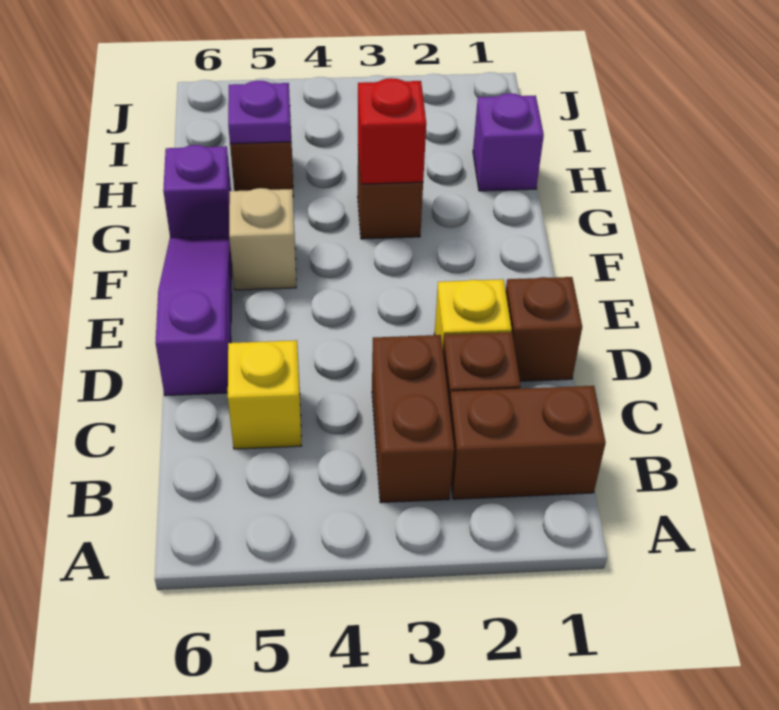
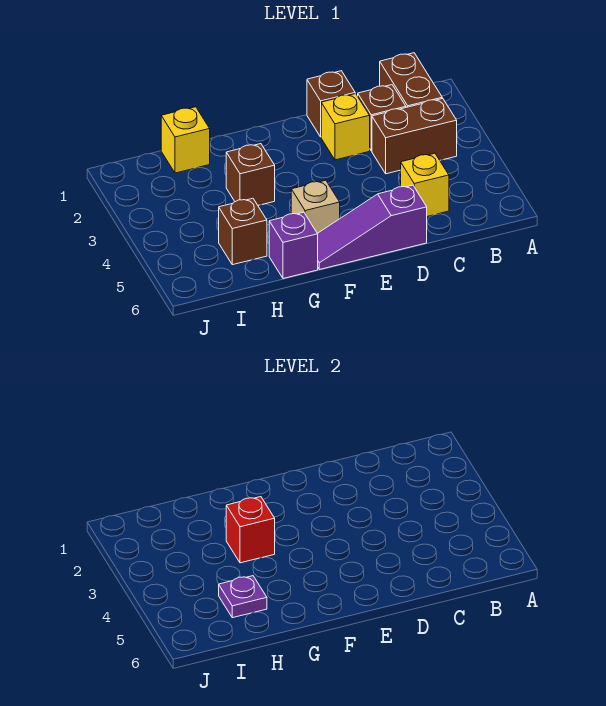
purple brick H1 level 1 -> yellow brick H1 level 1

